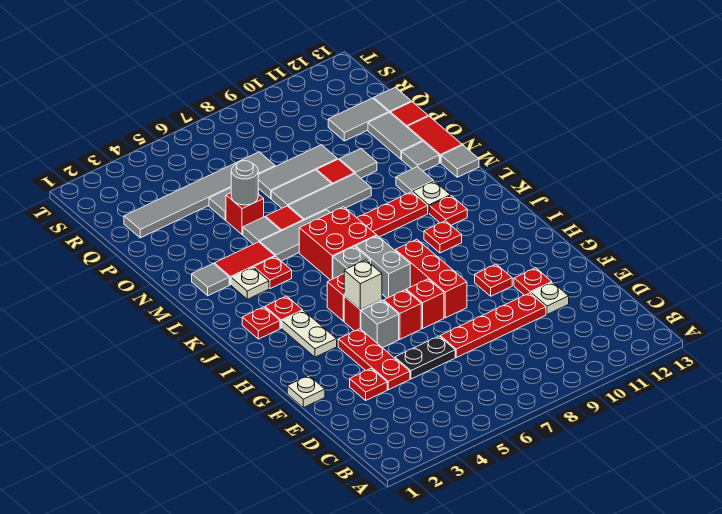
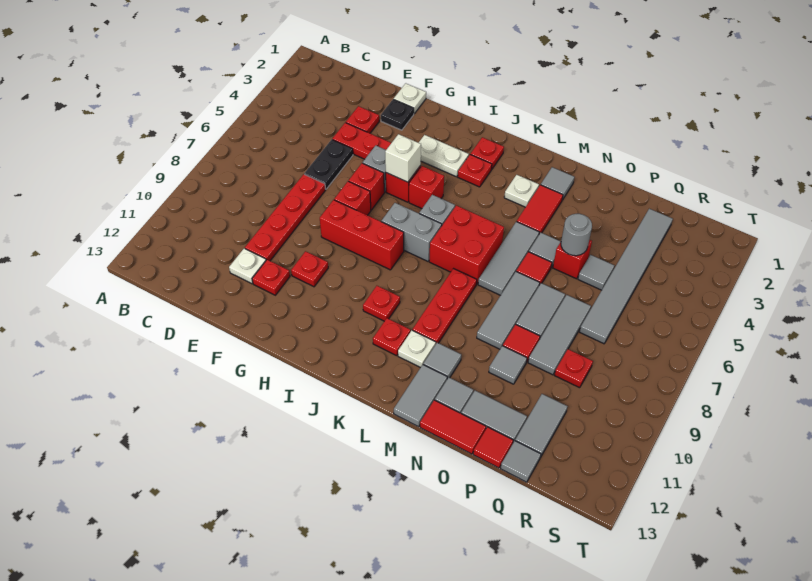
none -> black plate F2 level 1
red plate L4 level 1 -> red plate Q9 level 1
grey tile M13 level 1 -> grey tile M12:M13 level 1

